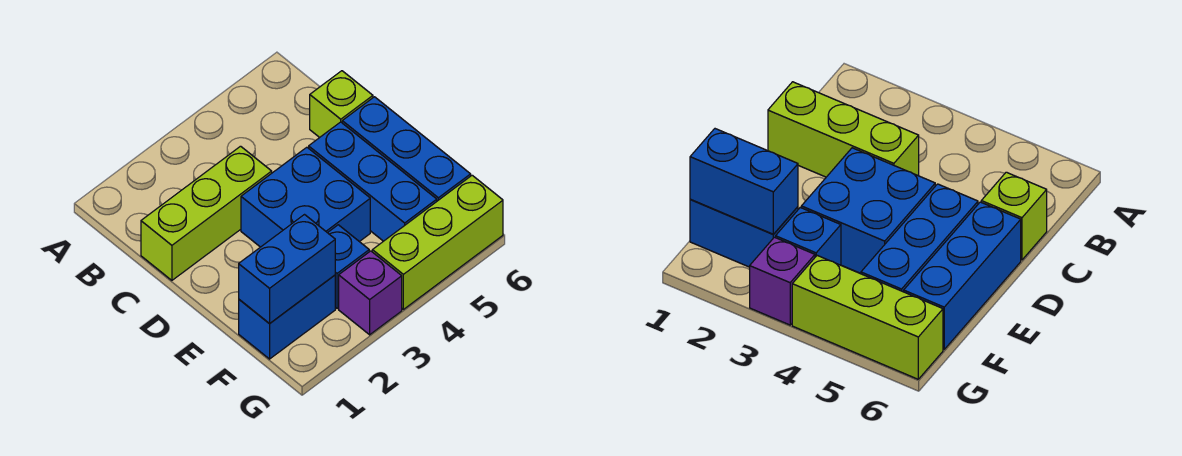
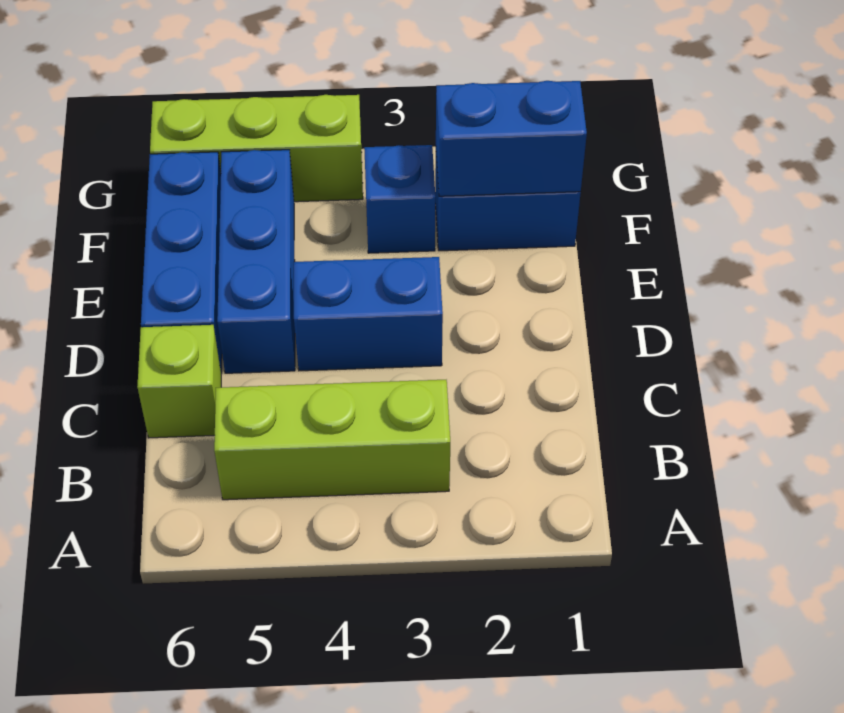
lime brick C1:C3 level 1 -> lime brick B3:B5 level 1
blue brick D3:E4 level 1 -> blue brick D3:D4 level 1
purple brick G3 level 1 -> none

